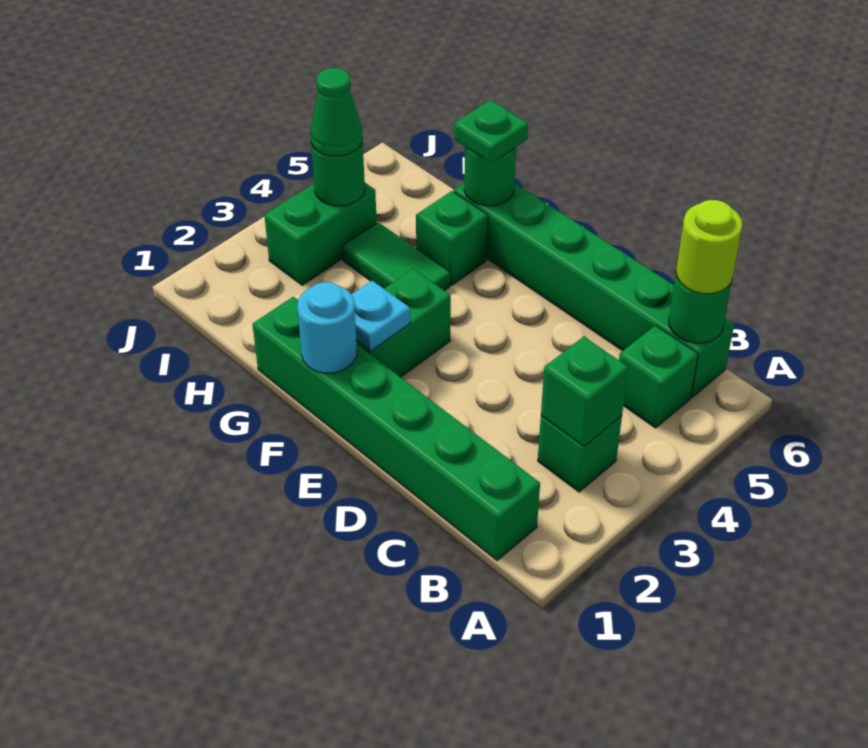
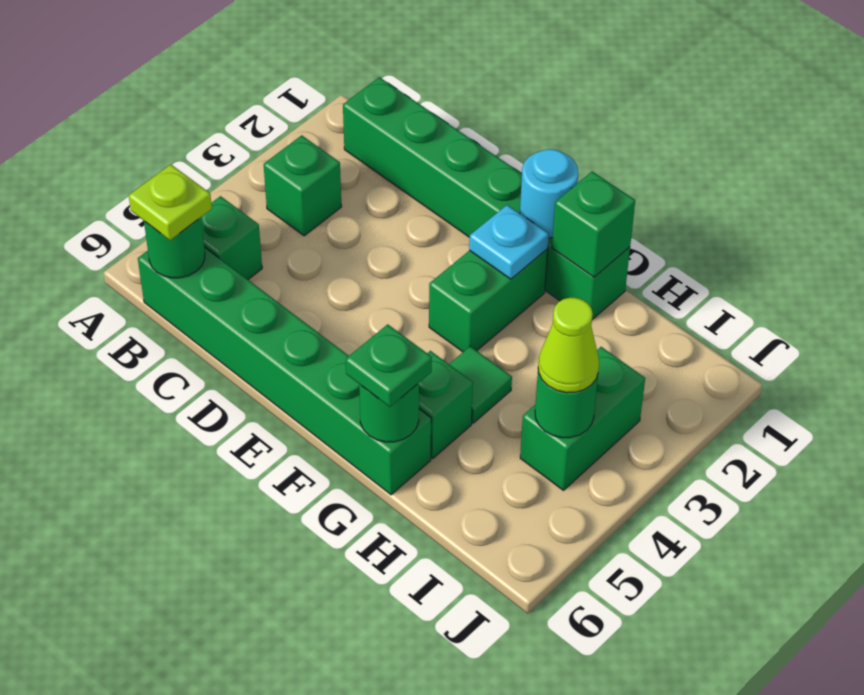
green brick B3 level 2 -> green brick G1 level 2
lime round brick B6 level 3 -> lime plate B6 level 3
green tile G4:H4 level 1 -> green tile G4 level 1
green cone I4 level 3 -> lime cone I4 level 3

